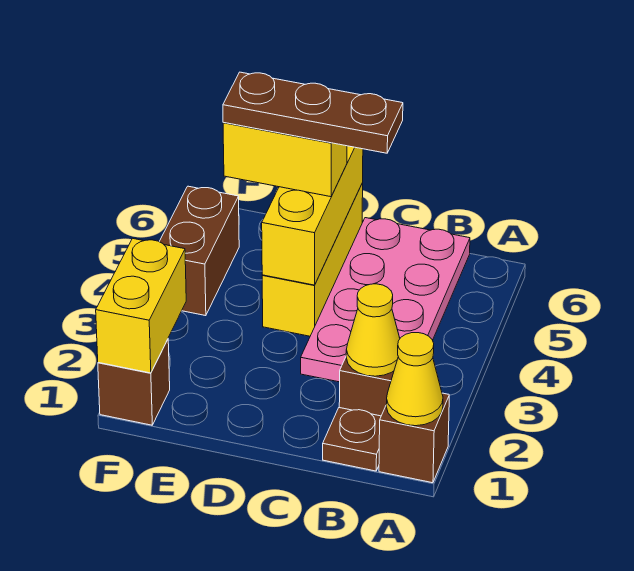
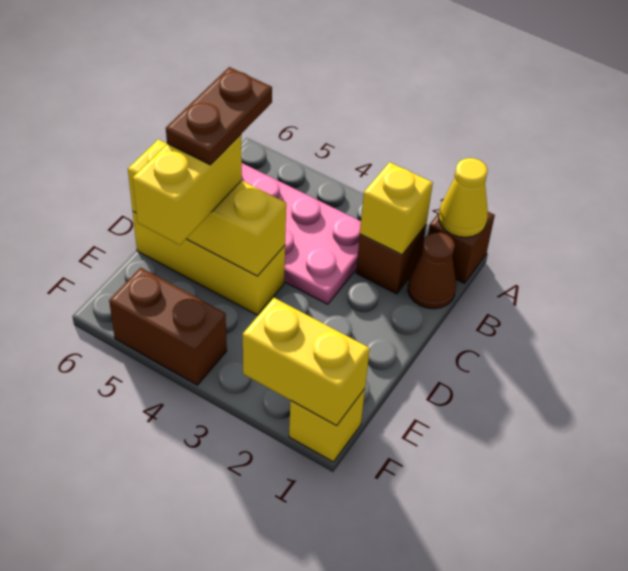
brown plate B1 level 1 -> brown cone B1 level 1
yellow cone B2 level 2 -> yellow brick B2 level 2
brown plate C5:E5 level 4 -> brown plate C5:D5 level 4
brown brick F1 level 1 -> yellow brick F1 level 1

